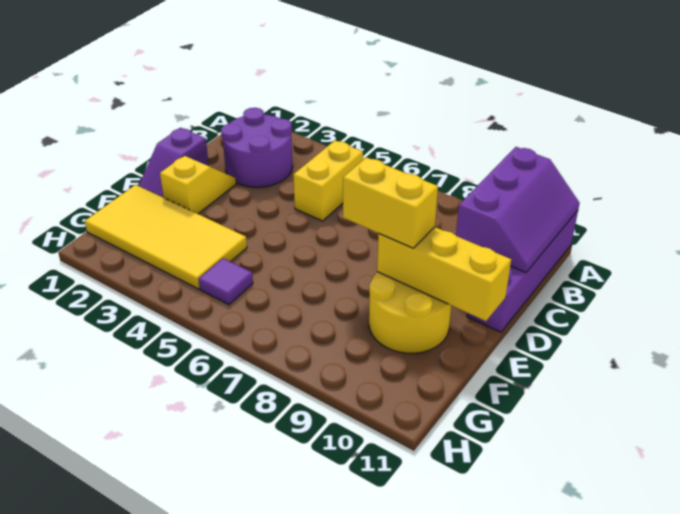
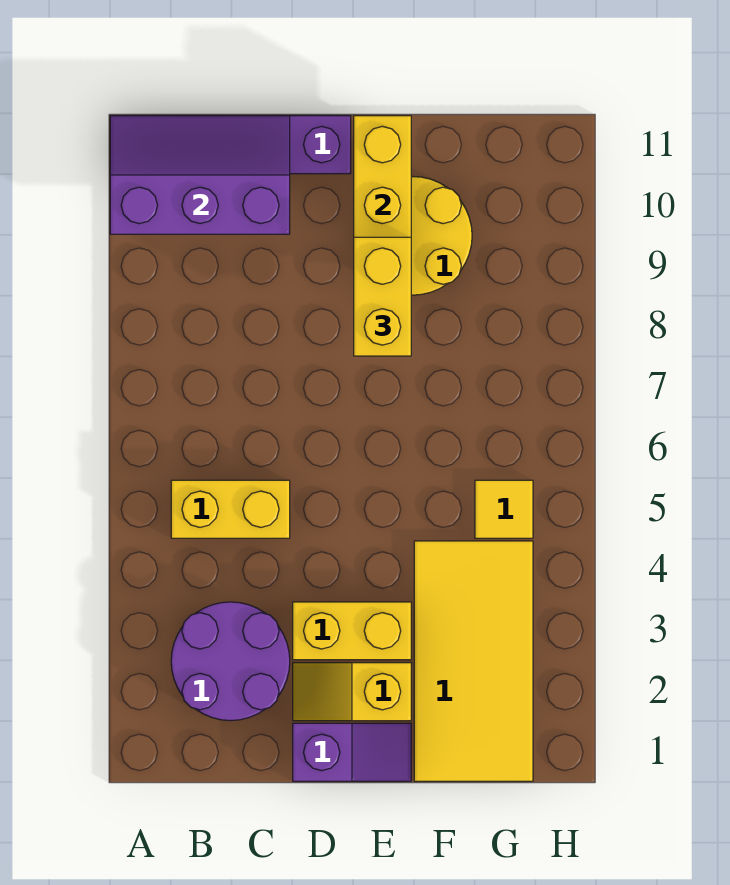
none -> yellow brick D3:E3 level 1
purple tile G5 level 1 -> yellow tile G5 level 1

